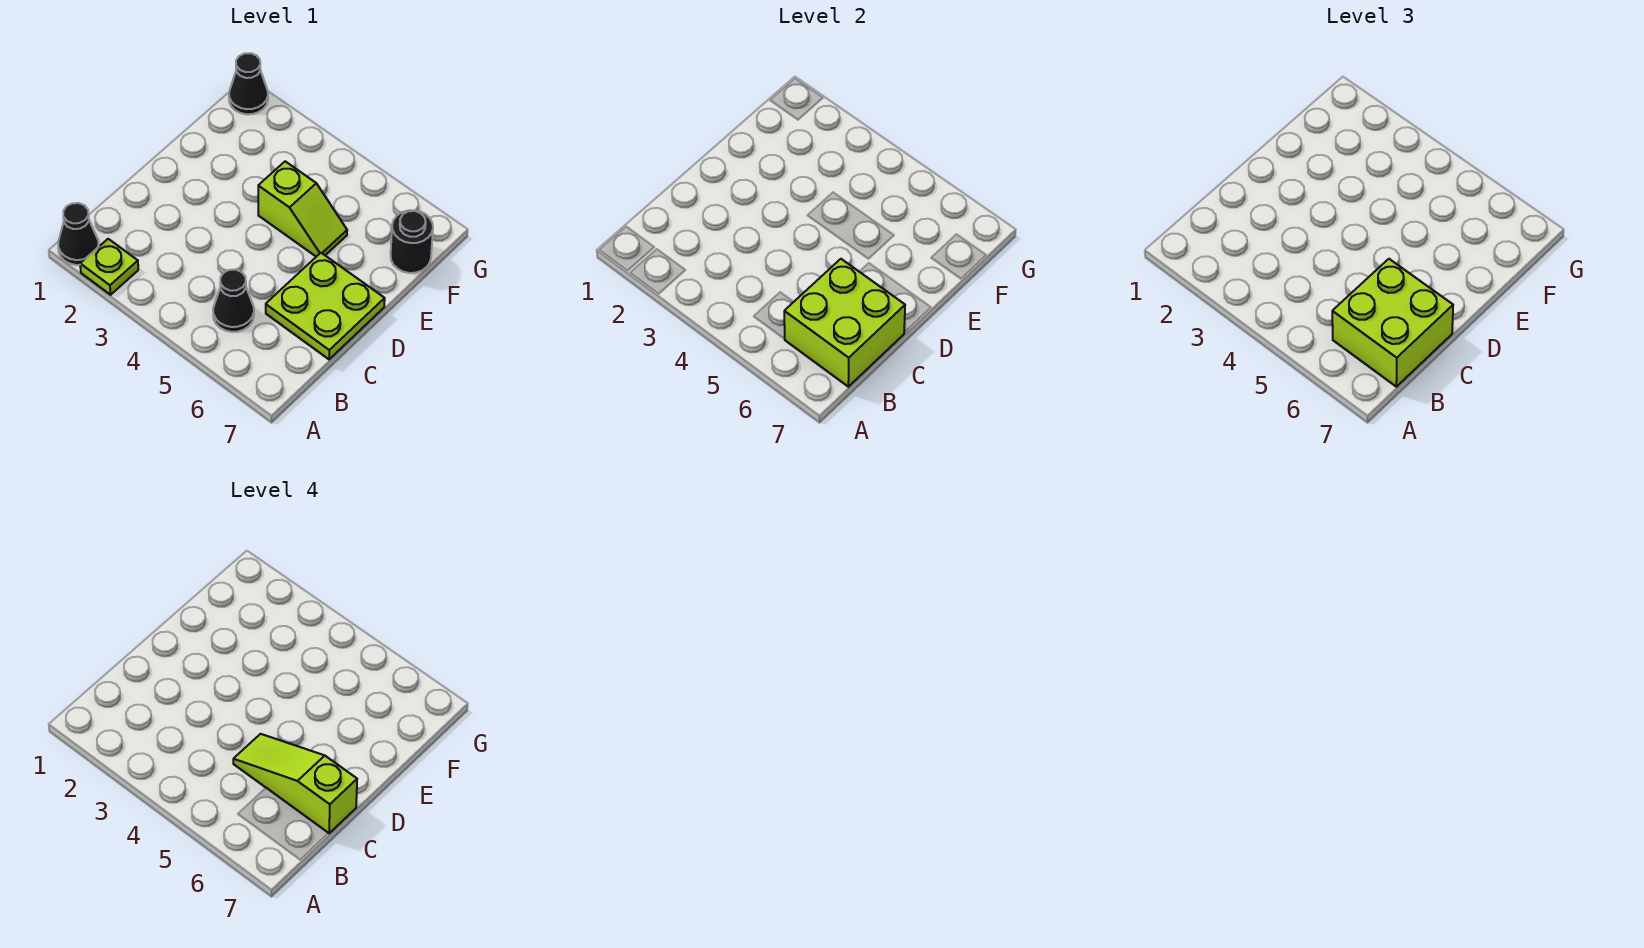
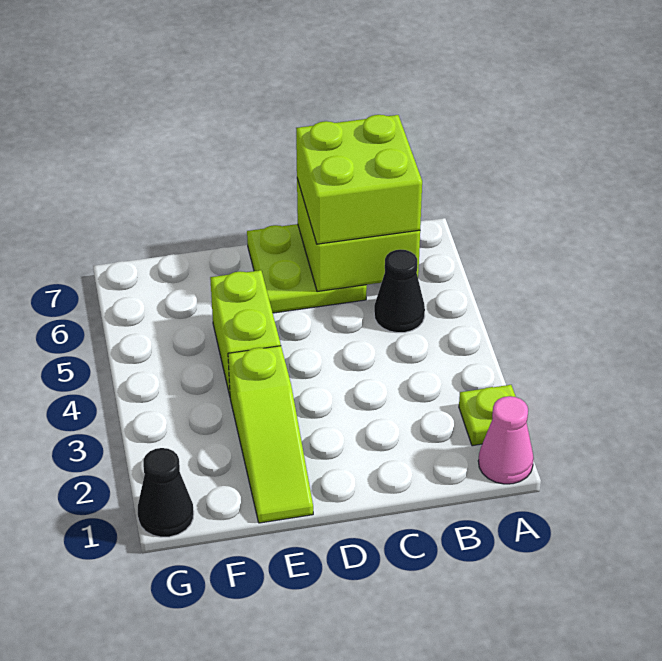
black cone A1 level 1 -> pink cone A1 level 1
lime slope C5:C7 level 4 top 7 -> lime slope E1:E3 level 1 top 3
lime slope E4:E5 level 1 top 4 -> lime brick E4:E5 level 1
black round brick F7 level 1 -> none

